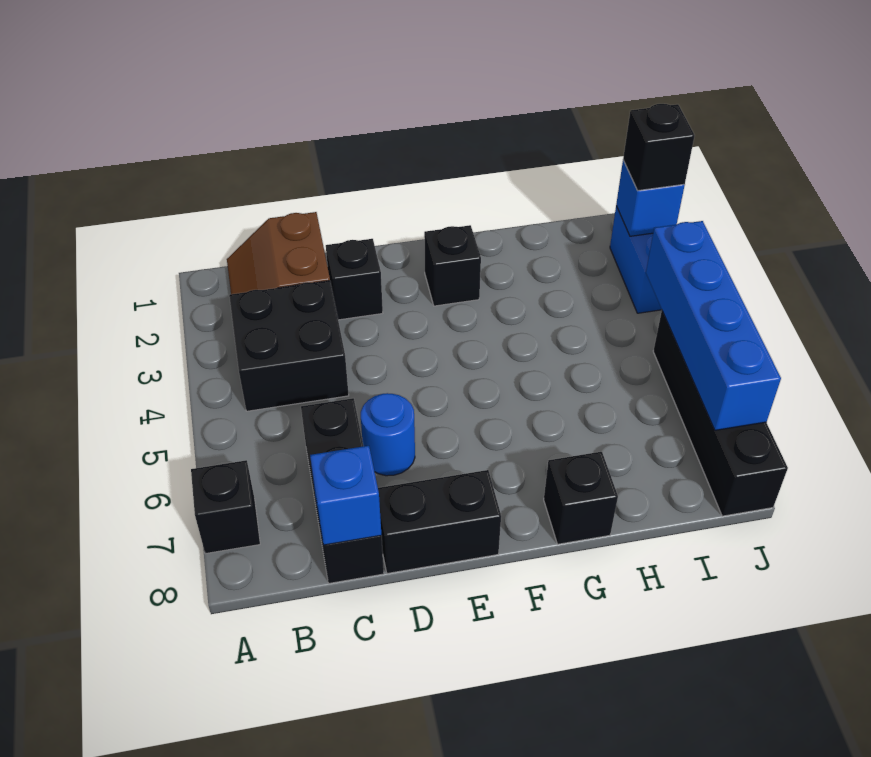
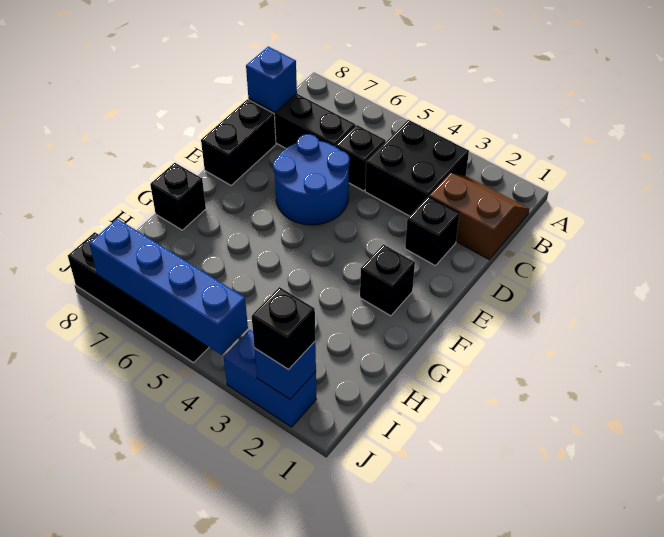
black brick A7 level 1 -> black brick C5 level 1
blue round brick D6 level 1 -> blue round brick D5:E6 level 1

